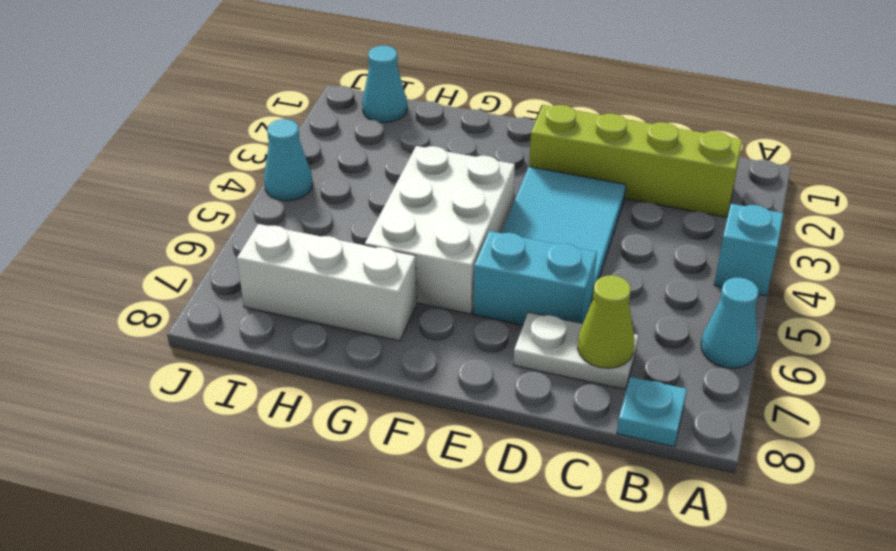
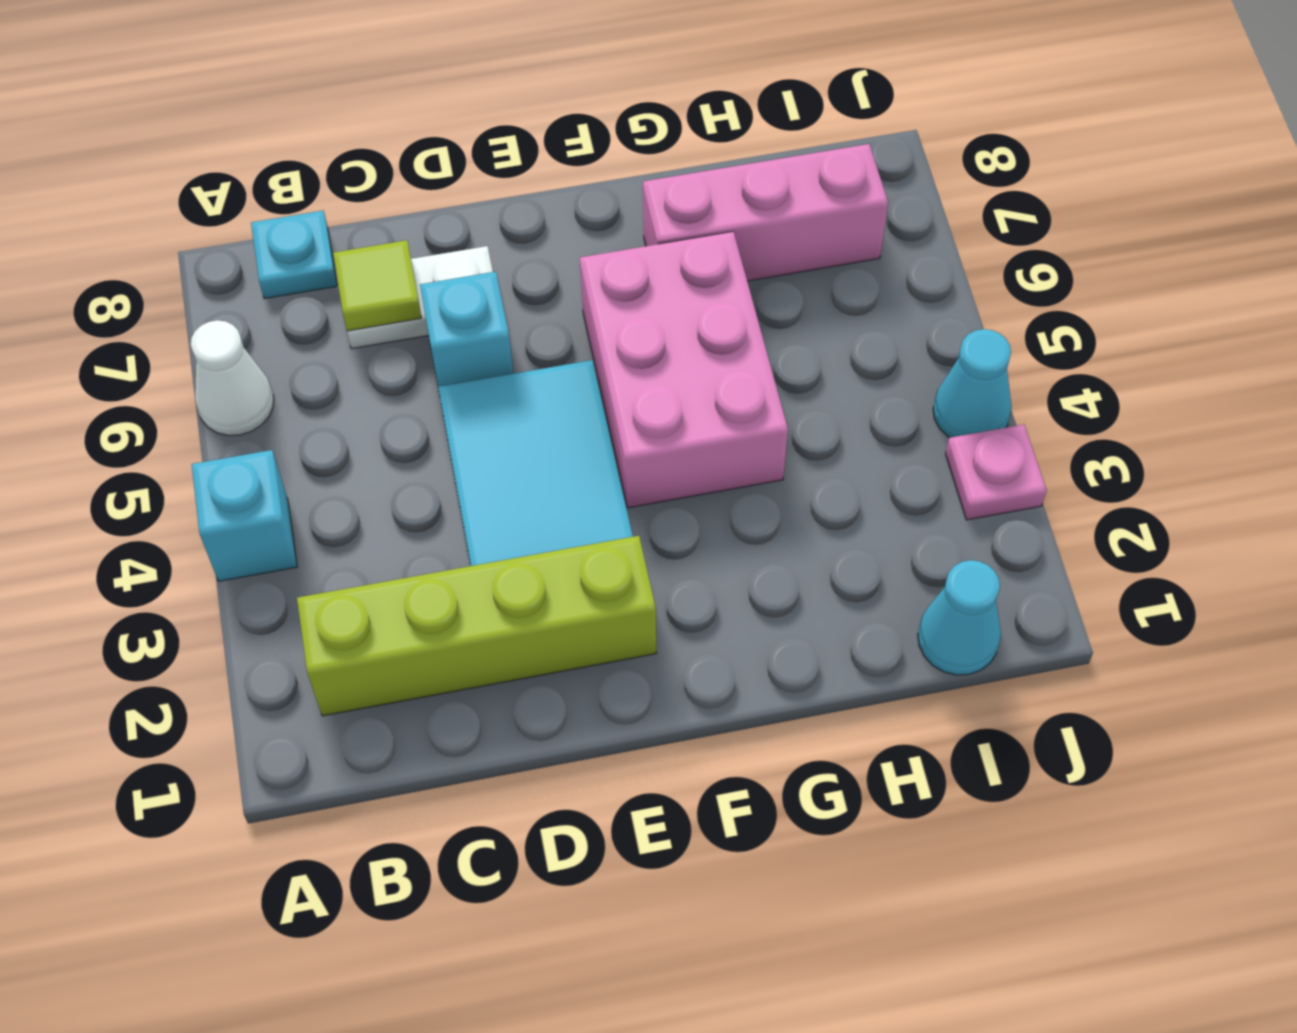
cyan cone A6 level 1 -> white cone A6 level 1
lime cone C7 level 2 -> lime tile C7 level 2
cyan brick D6:E6 level 1 -> cyan brick D6 level 1
white brick F4:G6 level 1 -> pink brick F4:G6 level 1
white brick G7:I7 level 1 -> pink brick G7:I7 level 1
none -> pink plate J3 level 1

